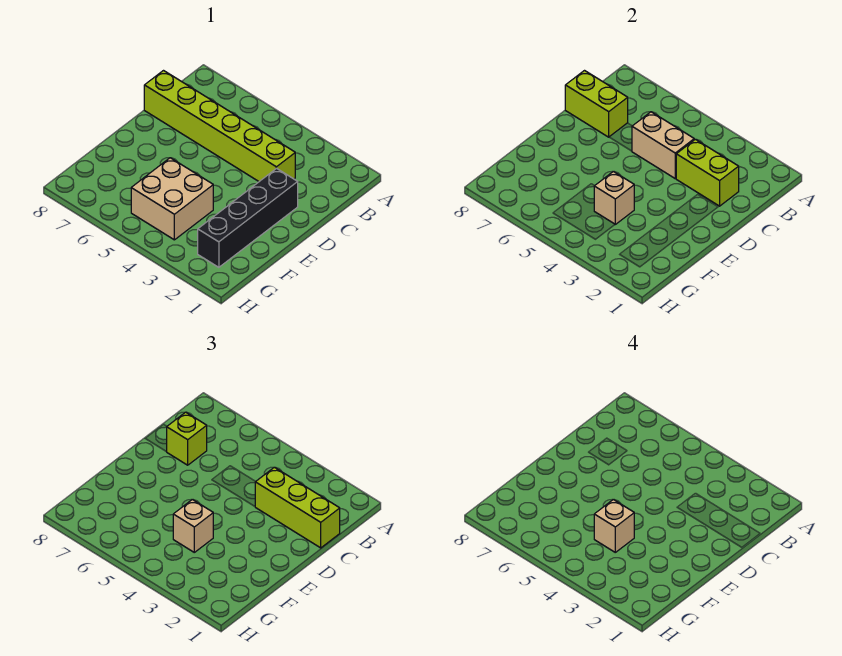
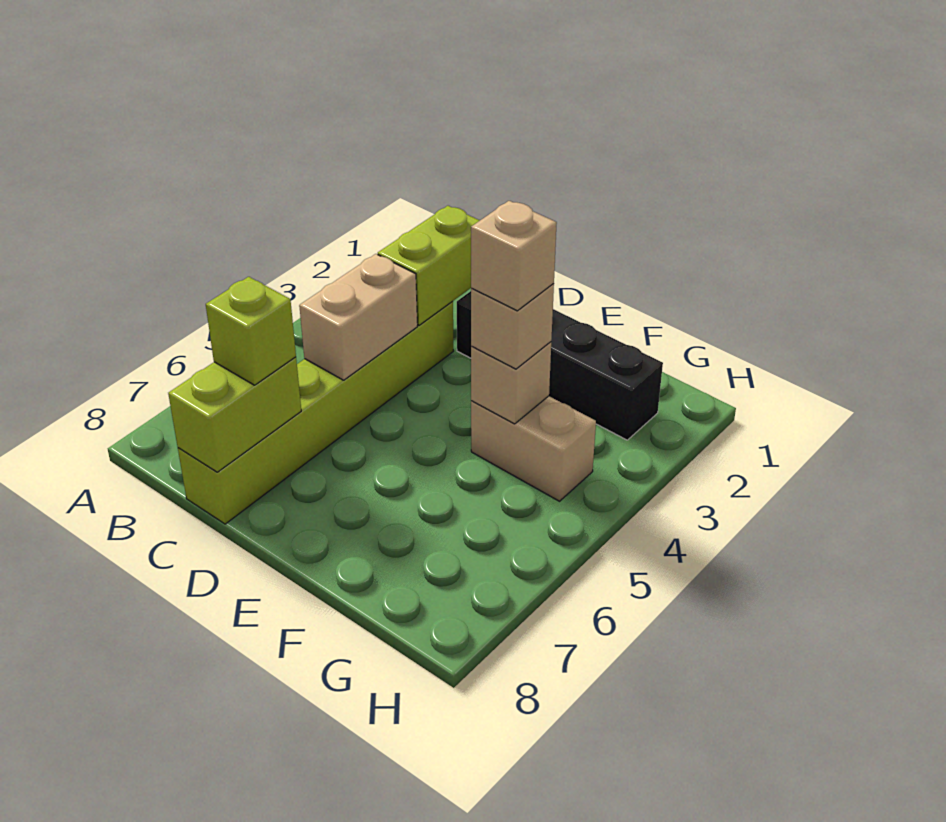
lime brick C1:C3 level 3 -> none
tan brick F4:G5 level 1 -> tan brick F4:G4 level 1

